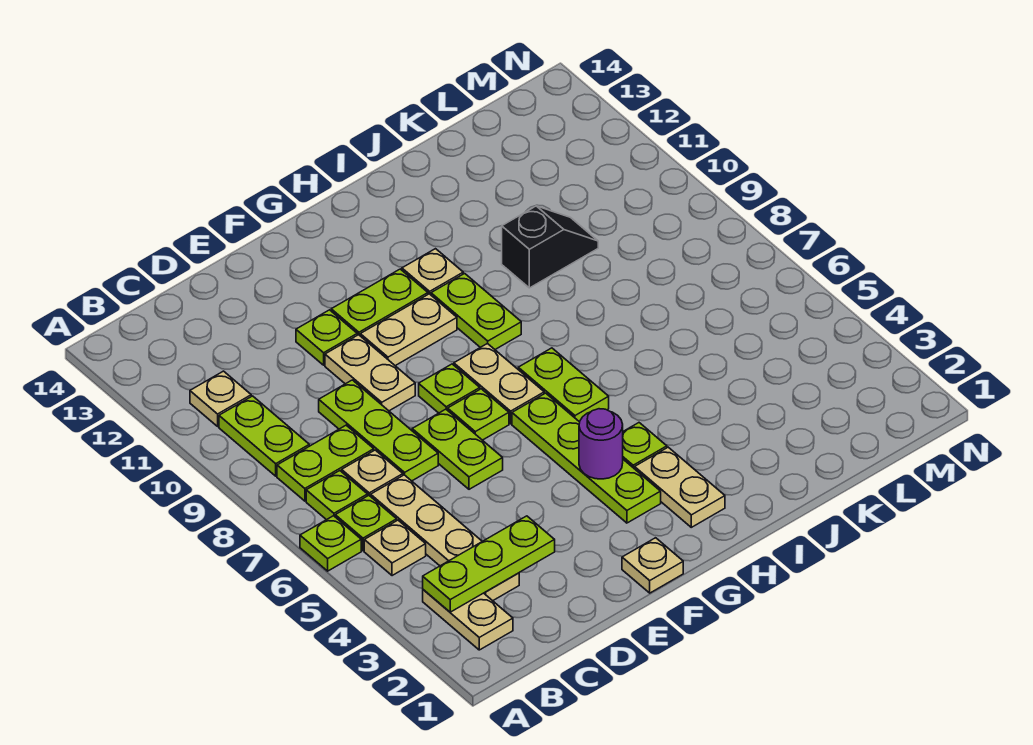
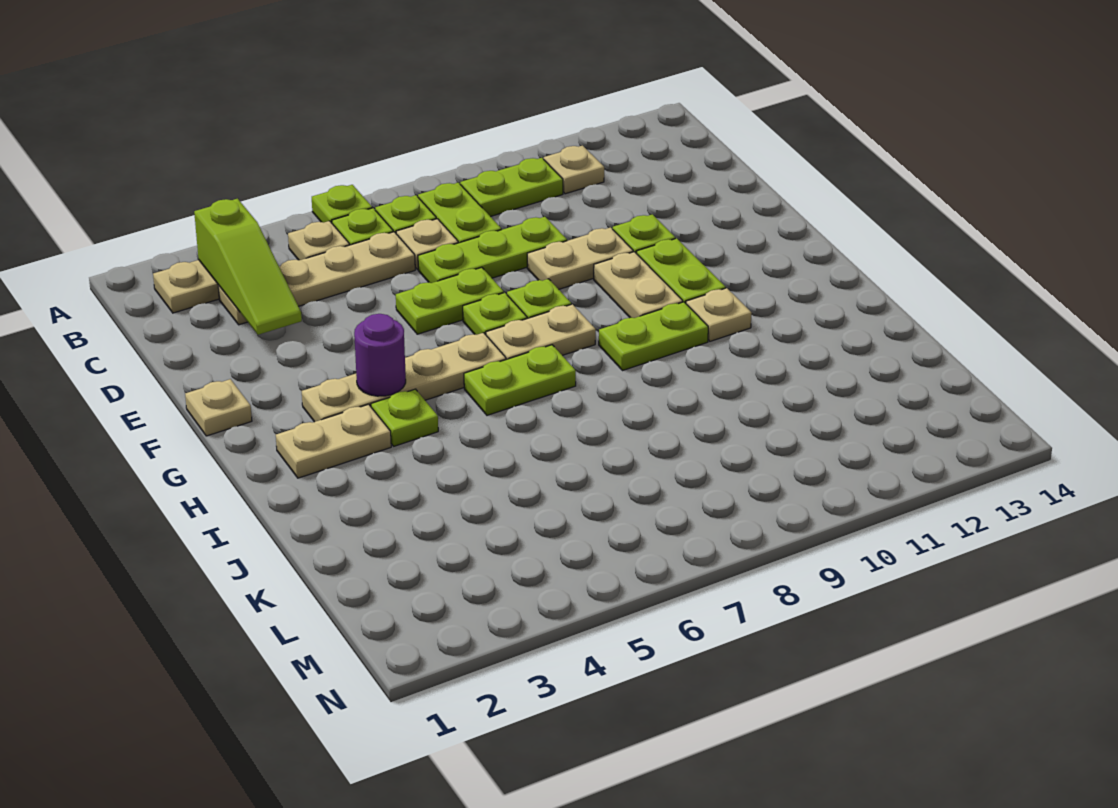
lime plate B3:D3 level 2 -> lime slope B3:D3 level 2 top B
lime plate G3:G6 level 1 -> tan plate G3:G6 level 1
black slope J10:K10 level 1 top J -> none

